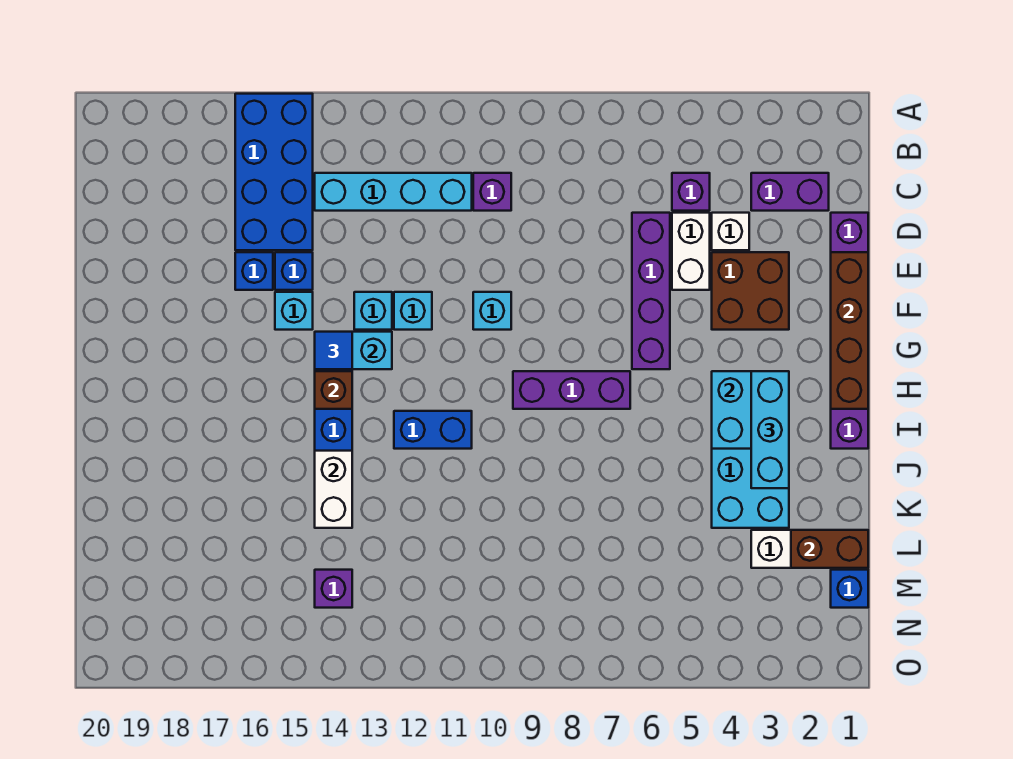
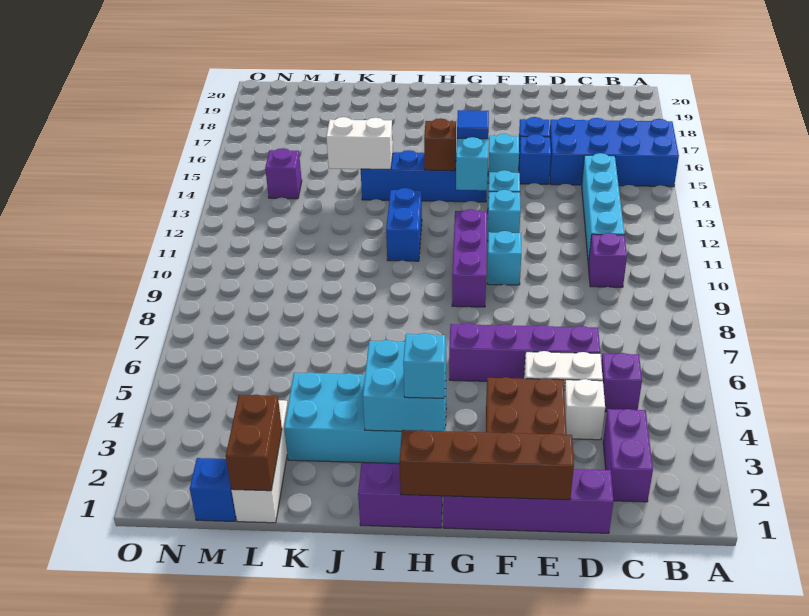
cyan brick H3:J3 level 3 -> cyan brick H3 level 3
purple brick H7:H9 level 1 -> purple brick G9:G11 level 1

